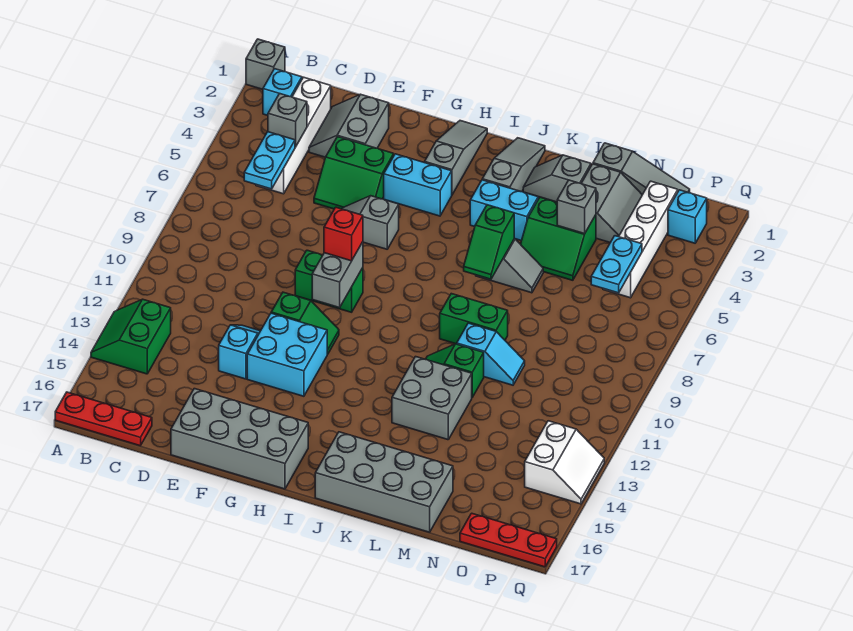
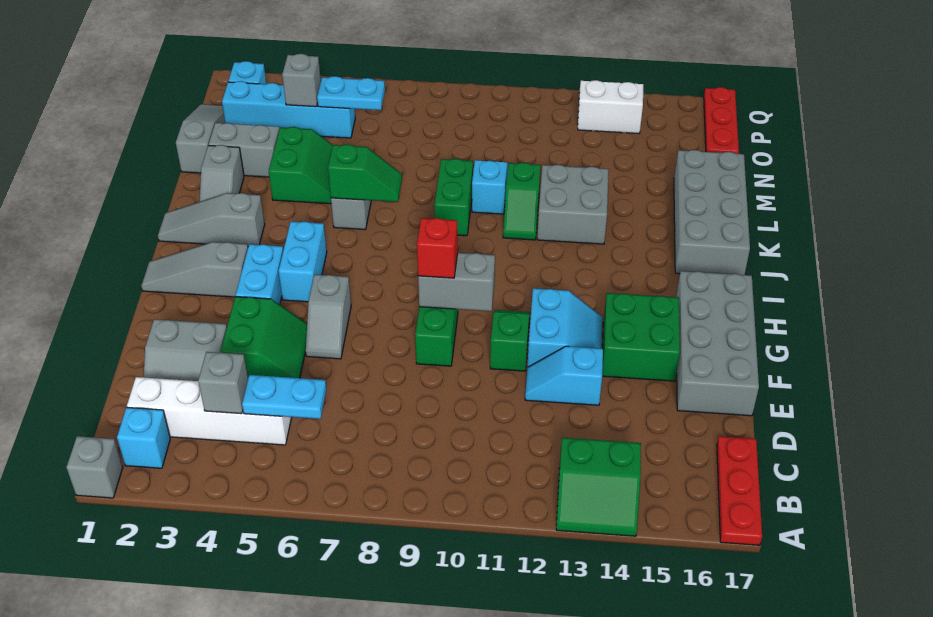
cyan brick F12:G13 level 1 -> cyan slope F12:G13 level 1 top 12
none -> green brick F14:G15 level 1
cyan brick J4:K4 level 1 -> cyan brick H5:I5 level 1
grey brick M4 level 2 -> grey brick O4 level 2
white brick O2:O5 level 1 -> cyan brick O2:O5 level 1

